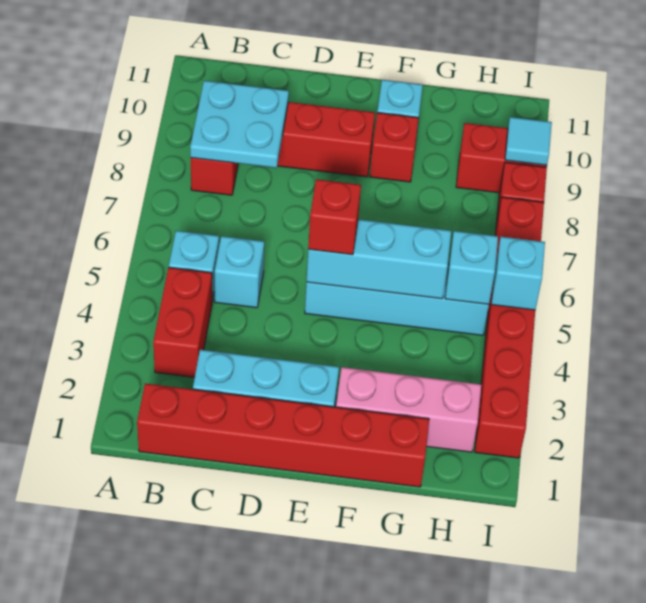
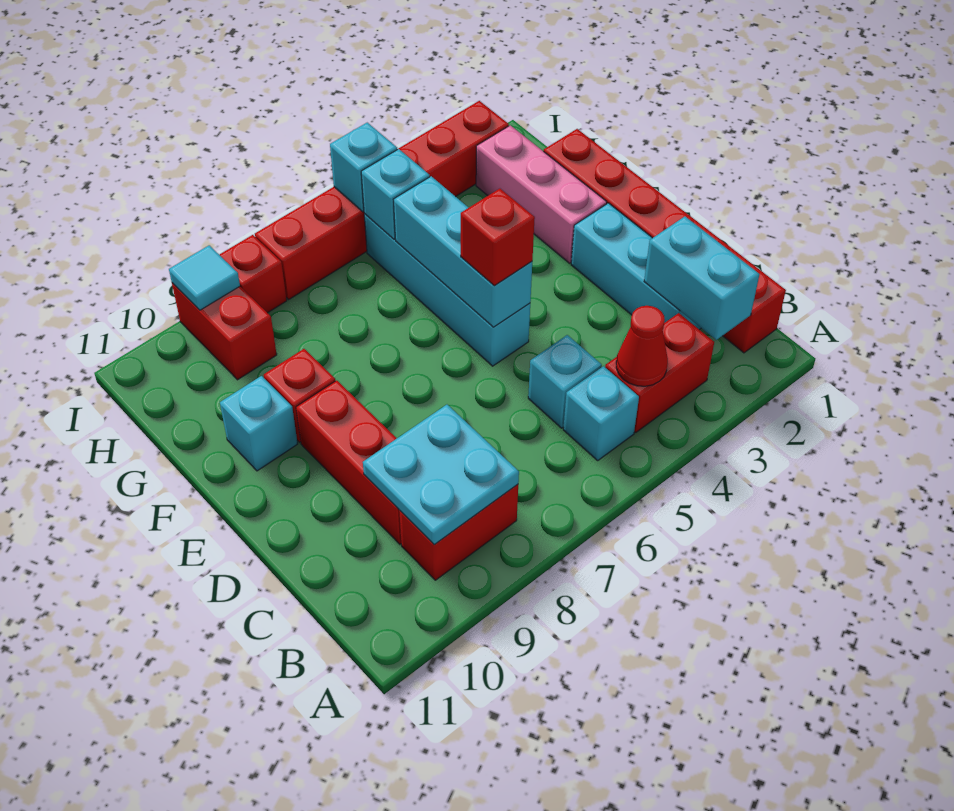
none -> cyan brick B2:C2 level 2
none -> red cone B4 level 2

